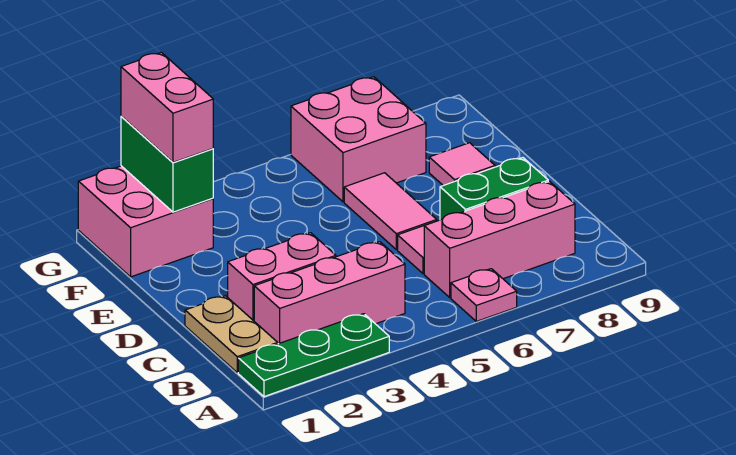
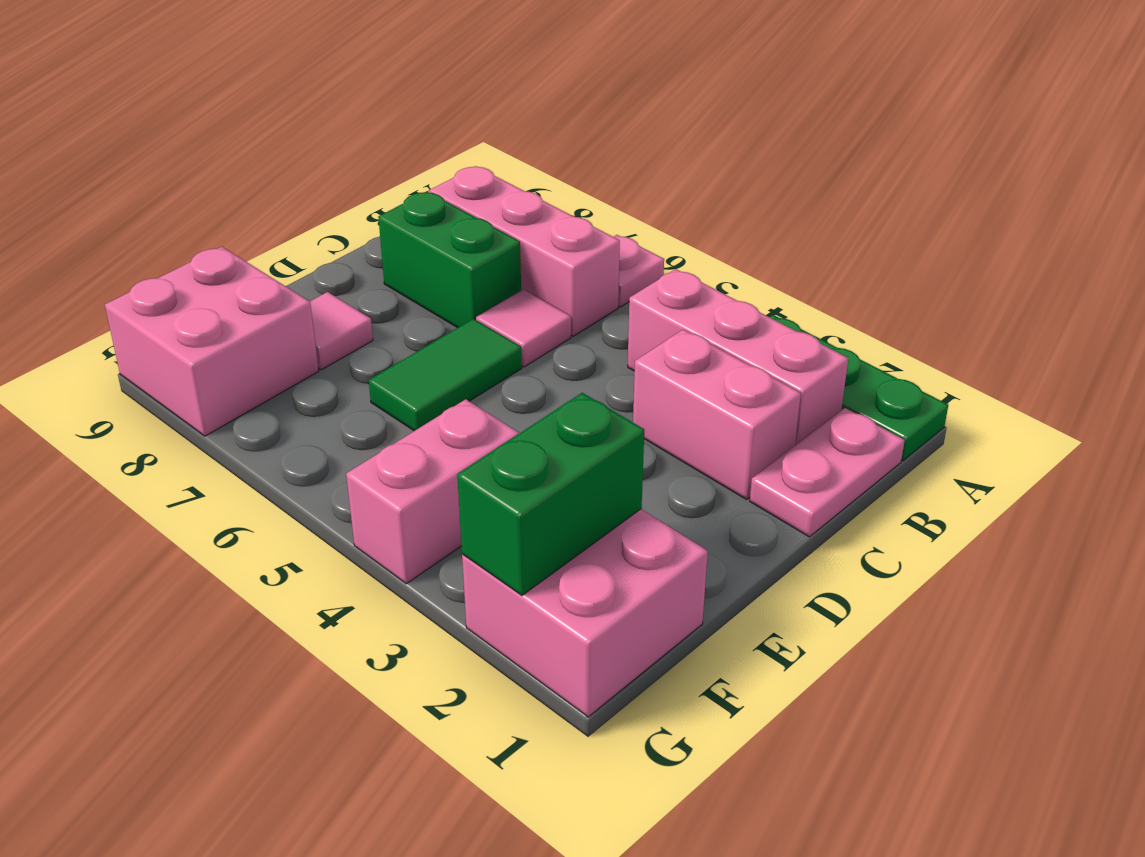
tan plate B1:C1 level 1 -> pink plate B1:C1 level 1
pink tile D6:E6 level 1 -> green tile D6:E6 level 1
pink brick F2:G2 level 3 -> pink brick F4:G4 level 1
pink brick F6:G7 level 1 -> pink brick F8:G9 level 1

